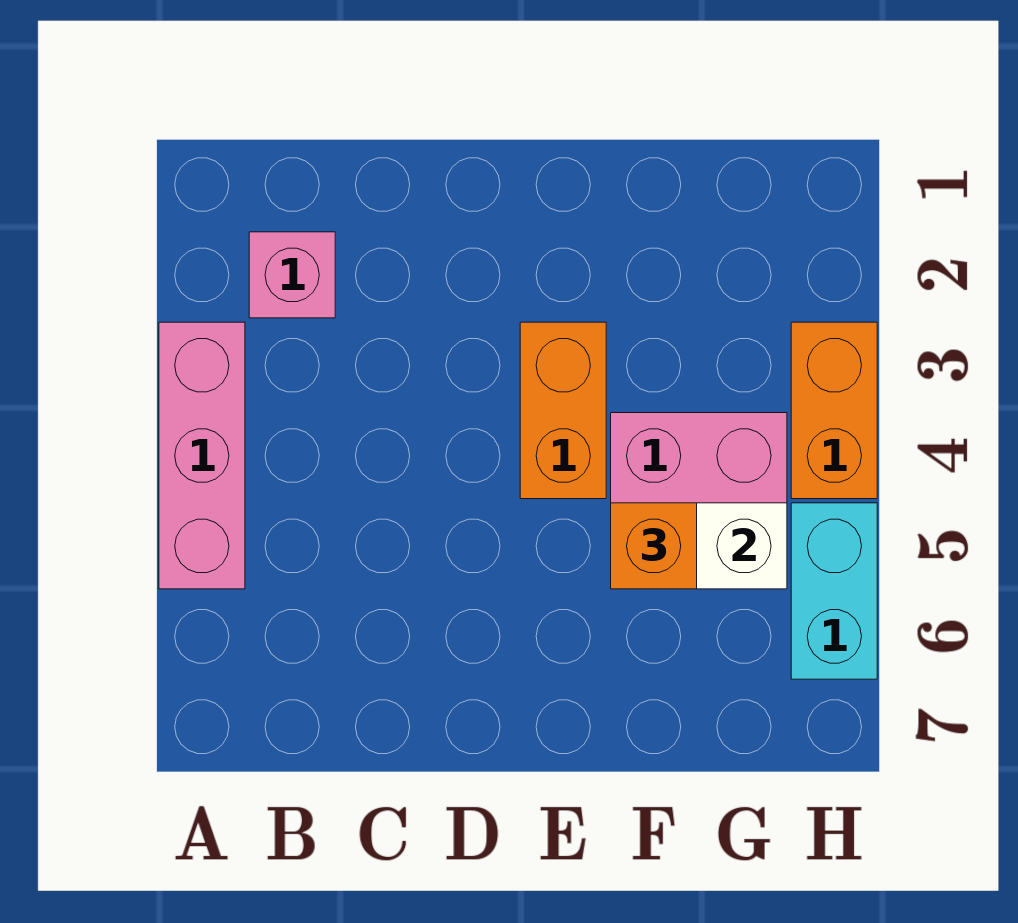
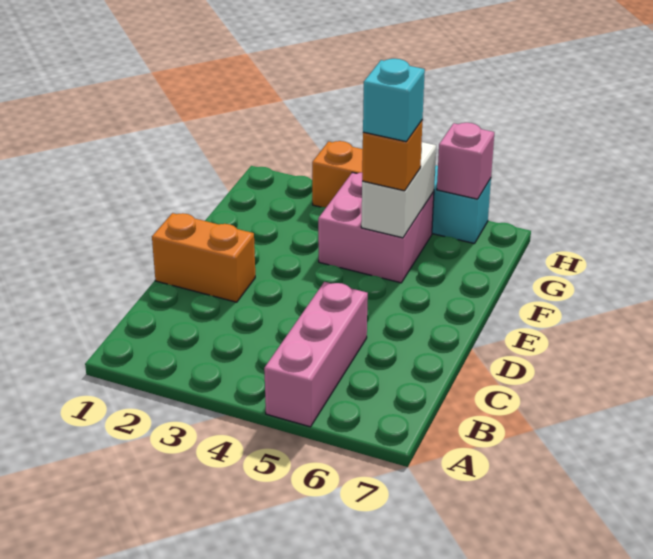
pink brick A3:A5 level 1 -> pink brick A5:C5 level 1
pink brick B2 level 1 -> pink brick H6 level 2
orange brick E3:E4 level 1 -> orange brick D1:D2 level 1
none -> cyan brick F5 level 4

